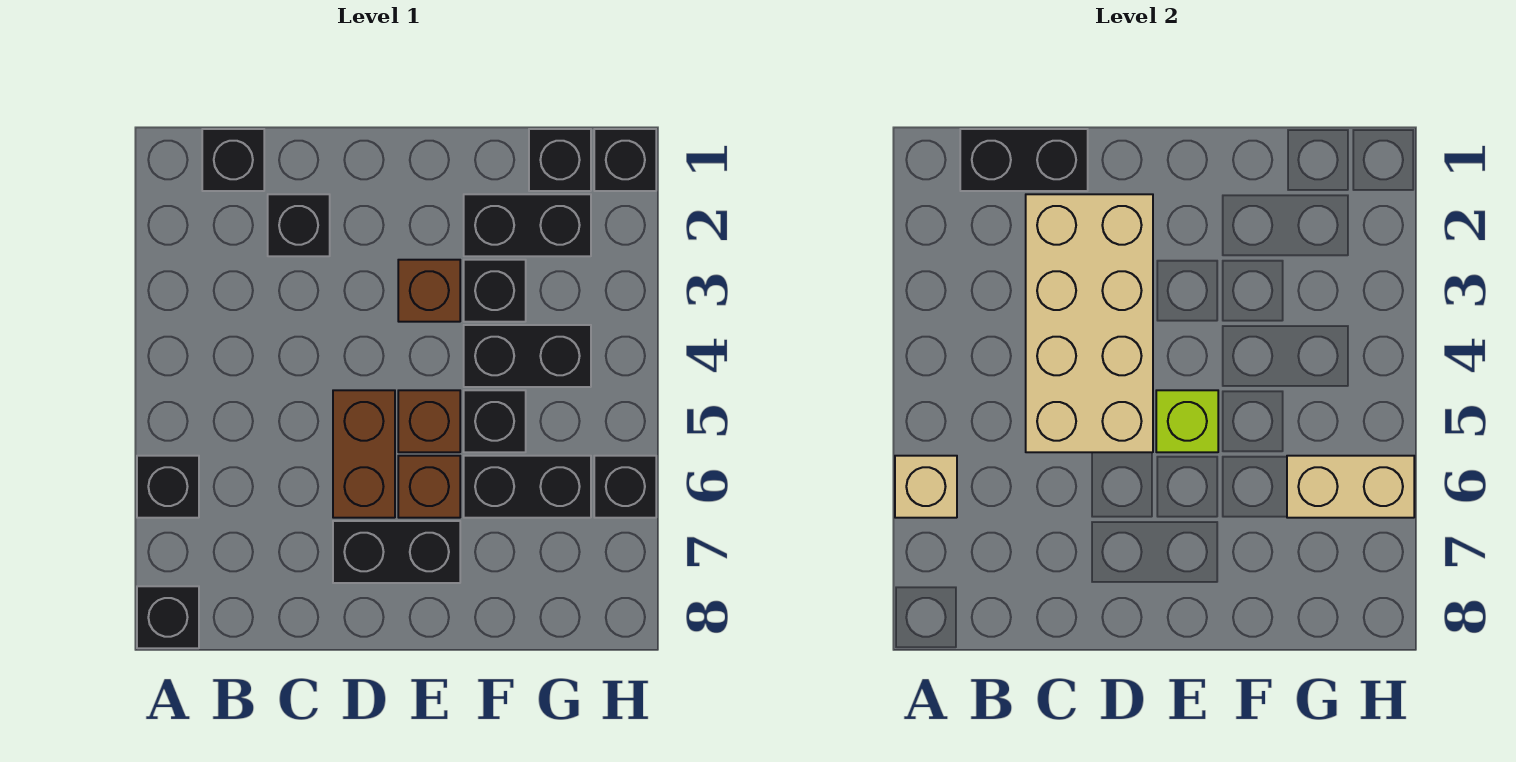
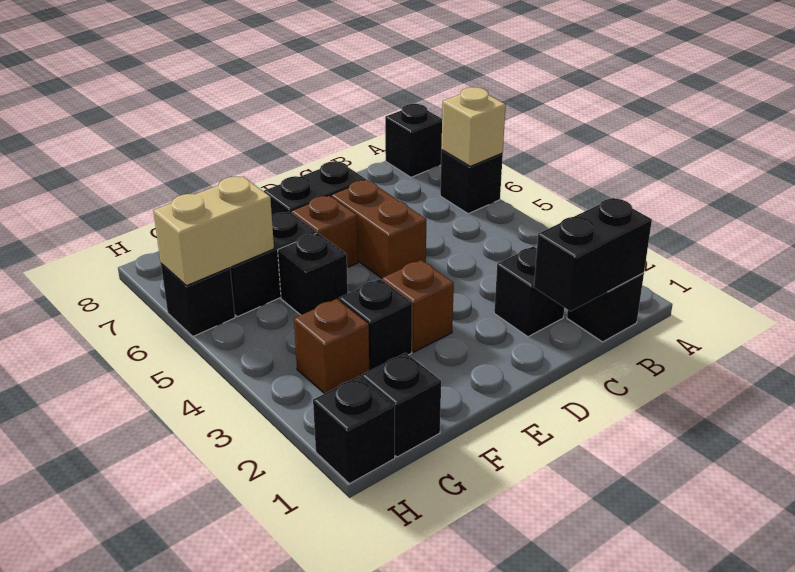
tan brick C2:D5 level 2 -> none
brown brick E5 level 1 -> brown brick G3 level 1
lime brick E5 level 2 -> none
black brick F2:G2 level 1 -> none
black brick F4:G4 level 1 -> none

